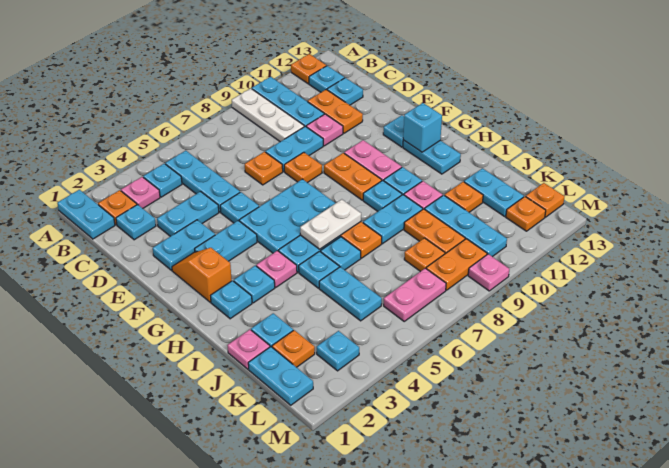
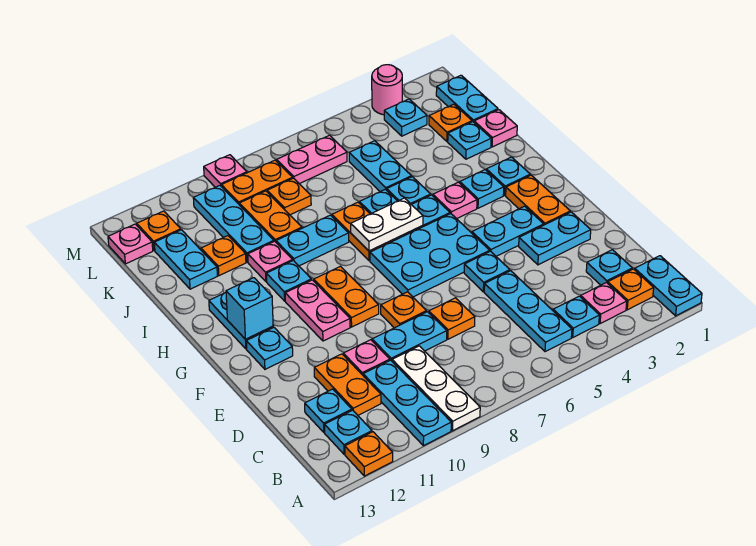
cyan plate D3:D4 level 1 -> none
orange slope F2:G2 level 1 top G -> orange plate F2:G2 level 1
cyan plate H9 level 1 -> none
orange plate L13 level 1 -> pink plate L13 level 1
none -> pink round brick M3 level 1

